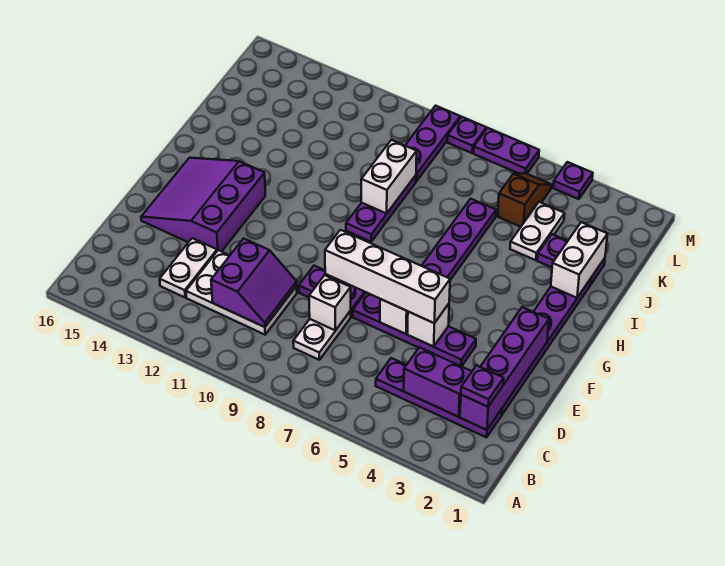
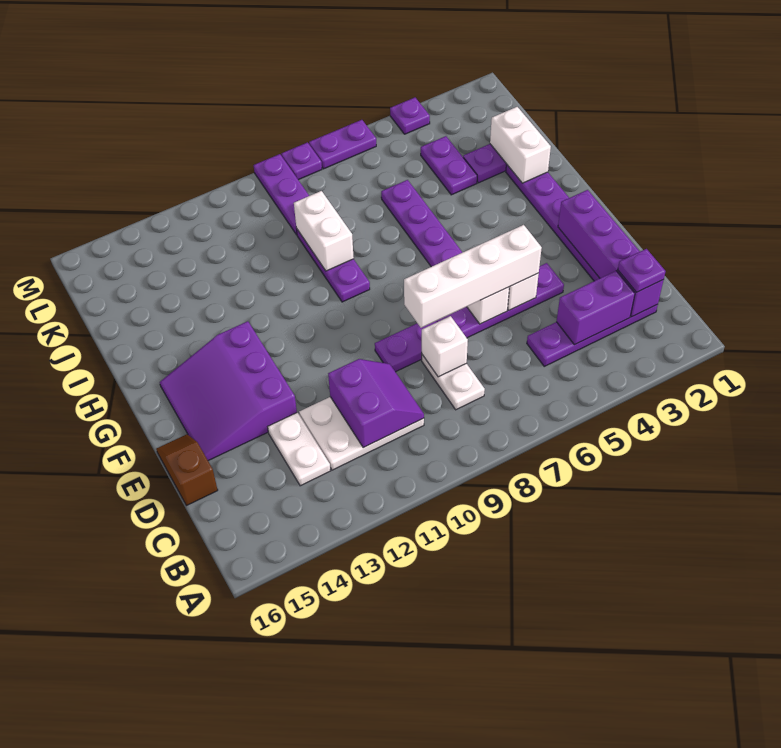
white plate J4:K4 level 1 -> purple plate J4:K4 level 1
brown slope K5:L5 level 1 top K -> brown slope D16:E16 level 1 top D

